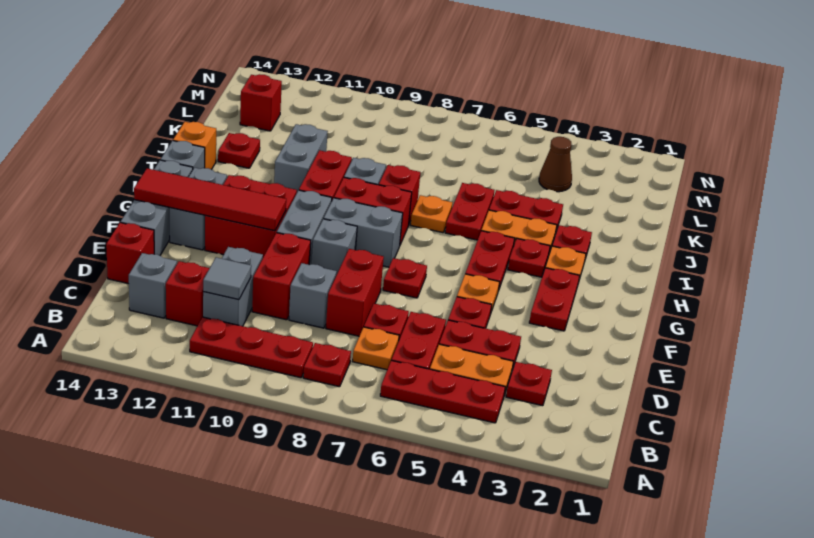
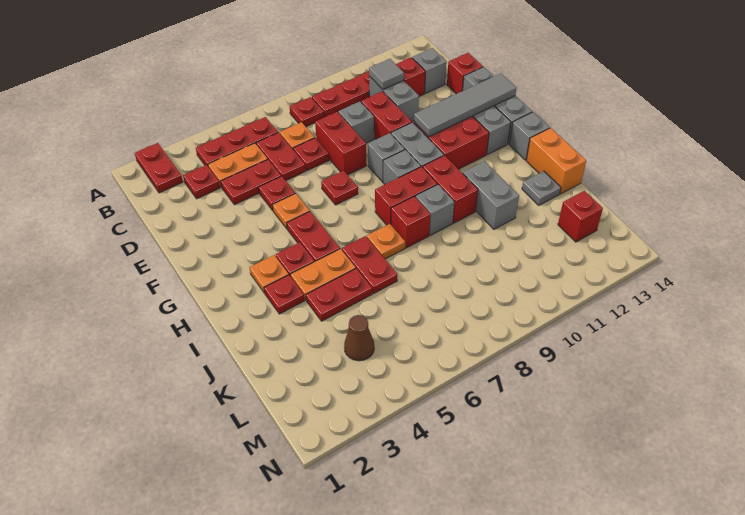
red plate F3:G3 level 1 -> red plate A2:B2 level 1
red tile F11:F14 level 2 -> grey tile F11:F14 level 2
grey brick G8:G9 level 1 -> grey brick G9 level 1
orange brick I14 level 1 -> orange brick I14:J14 level 1
red plate J13 level 1 -> grey plate J13 level 1

